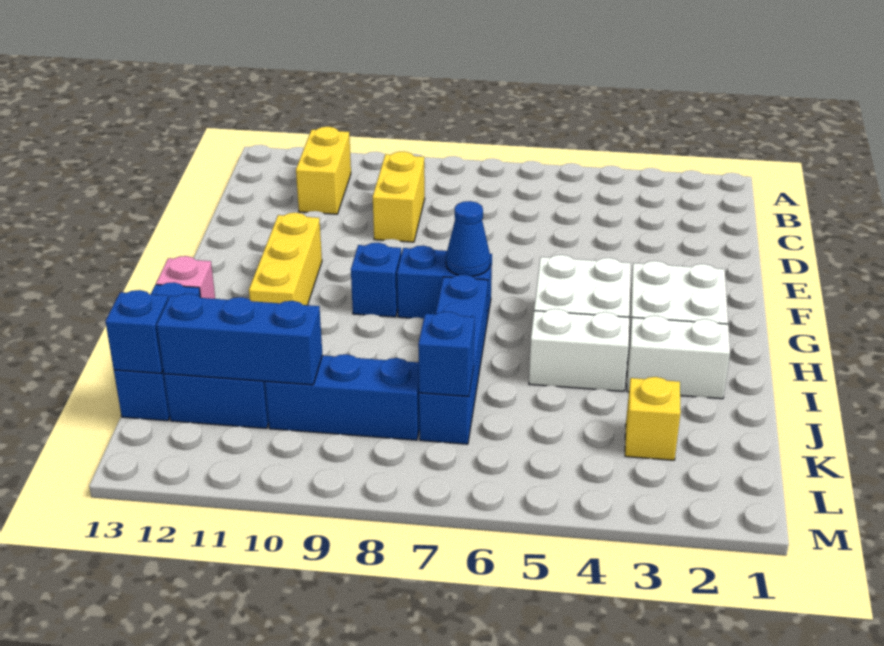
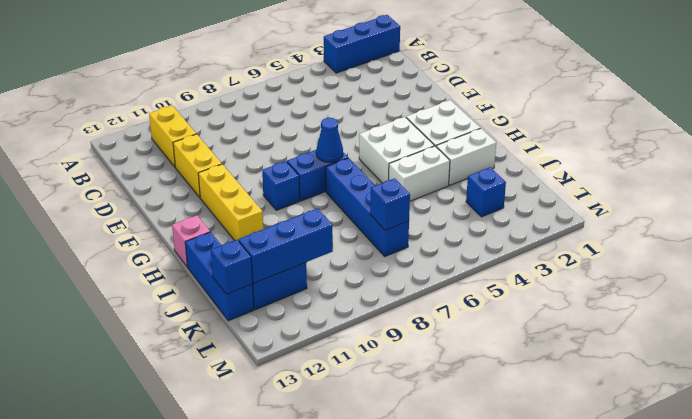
yellow brick C9:D9 level 1 -> yellow brick D11:E11 level 1
yellow brick K3 level 1 -> blue brick K3 level 1
blue brick K8:K10 level 1 -> blue brick A1:A3 level 1

